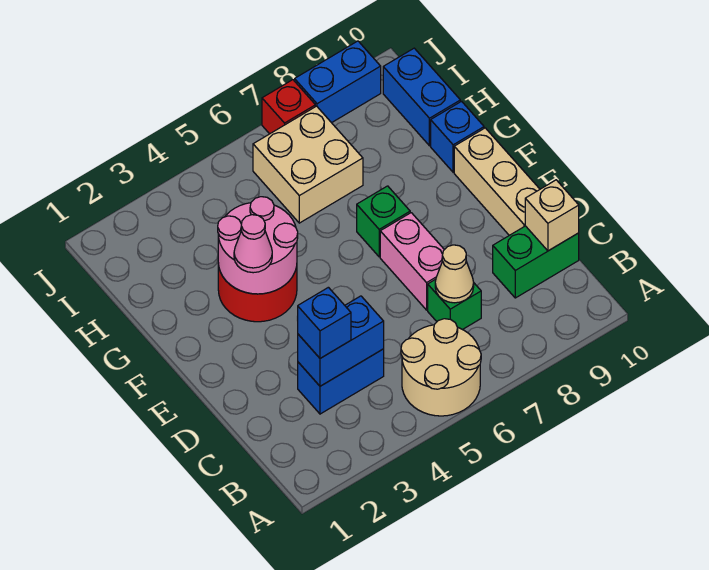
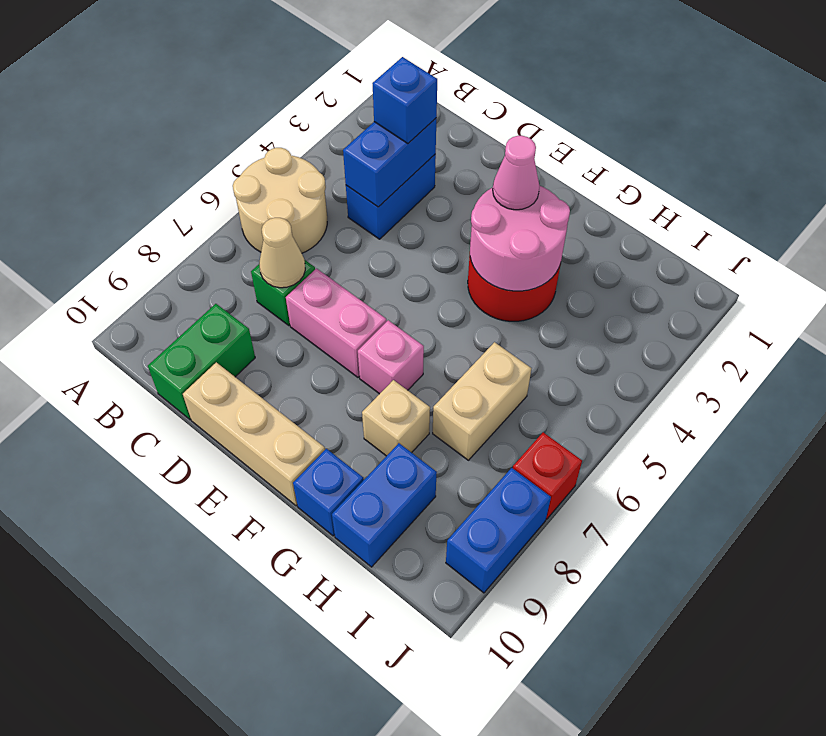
tan brick C10 level 2 -> tan brick G8 level 1
green brick F7 level 1 -> pink brick F7 level 1
tan brick H6:I7 level 1 -> tan brick H6:H7 level 1
blue brick H10:I10 level 1 -> blue brick H9:H10 level 1

